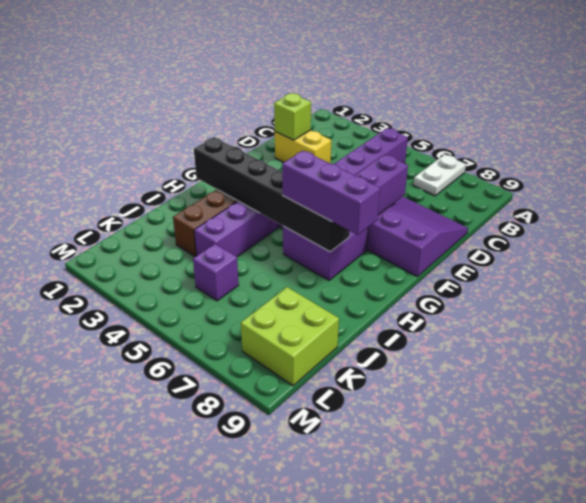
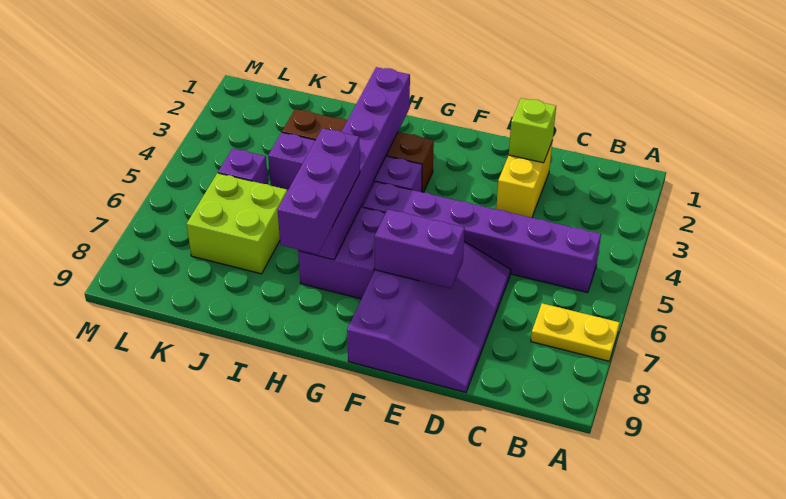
white plate A7:B7 level 1 -> yellow plate A7:B7 level 1
black brick H2:H7 level 2 -> purple brick H2:H7 level 2
lime brick K8:L9 level 1 -> lime brick J6:K7 level 1

